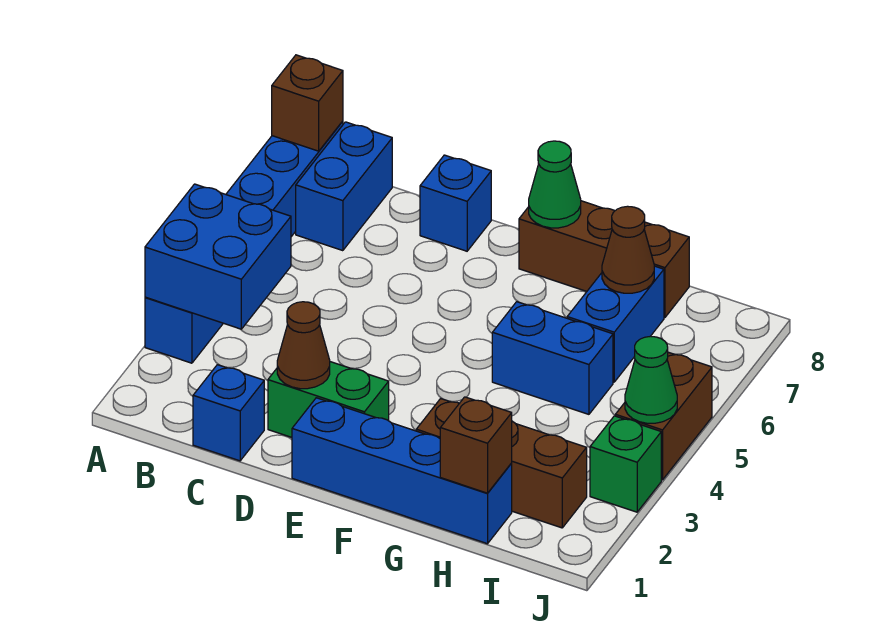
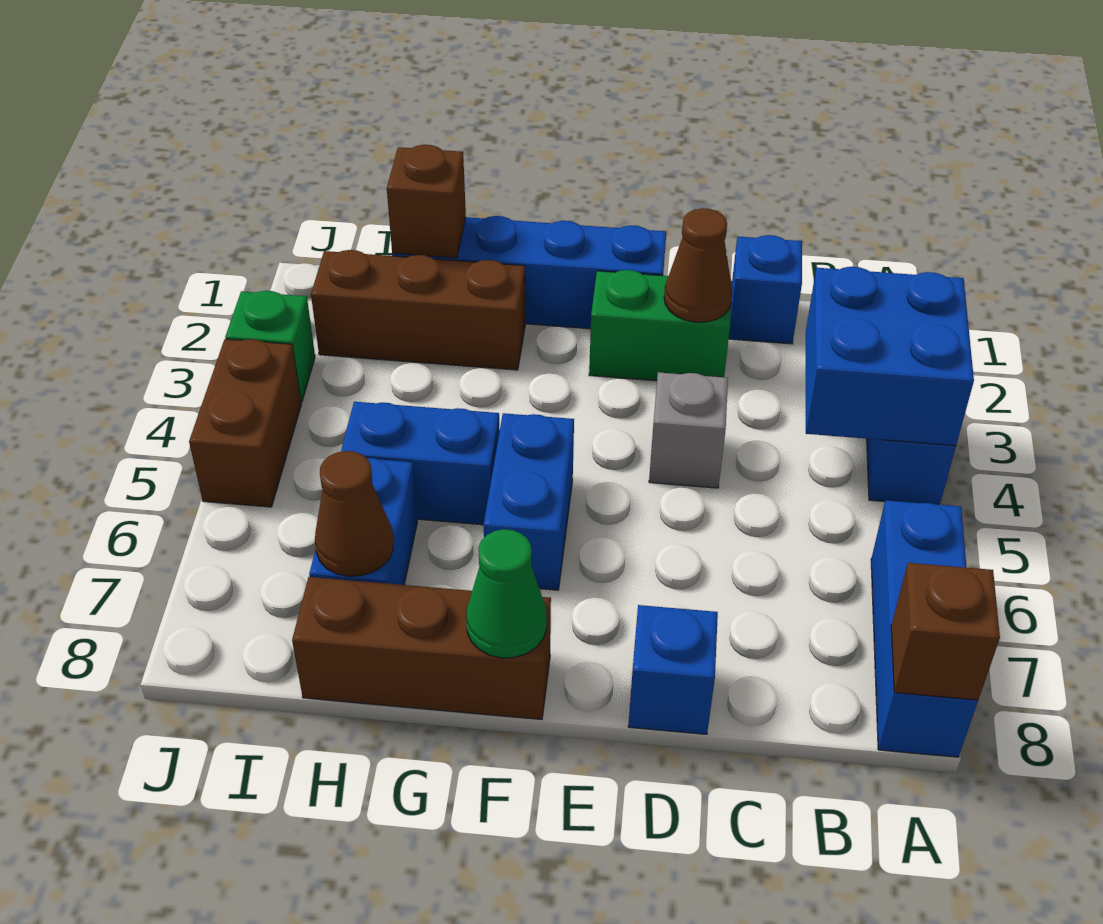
blue brick B7:B8 level 1 -> blue brick F5:F6 level 1
none -> grey brick D4 level 1
green cone J4 level 2 -> none

